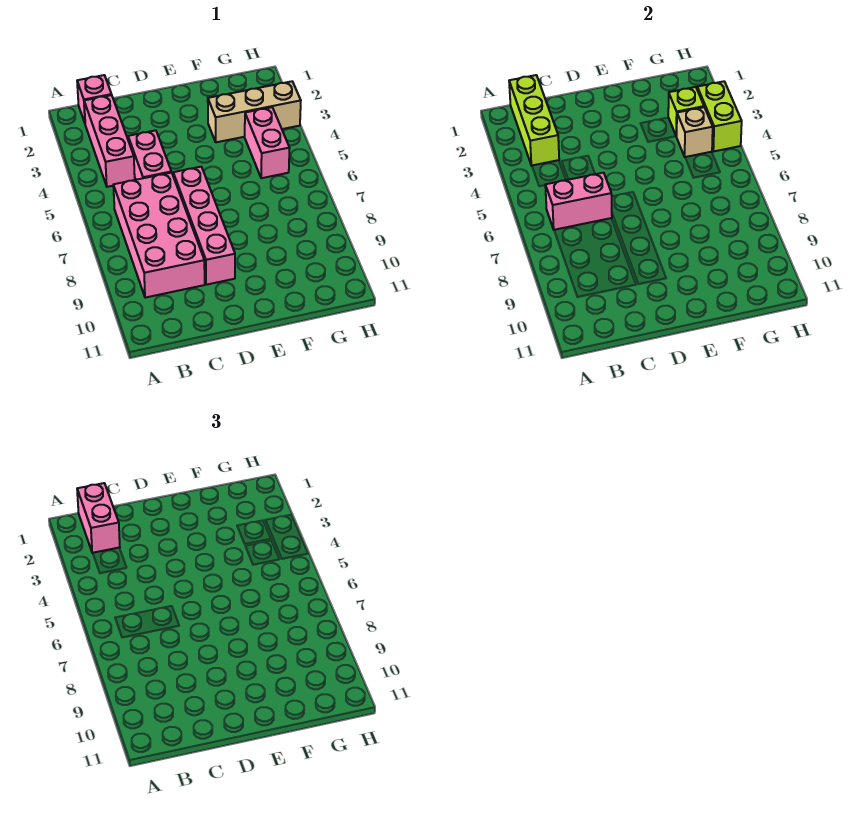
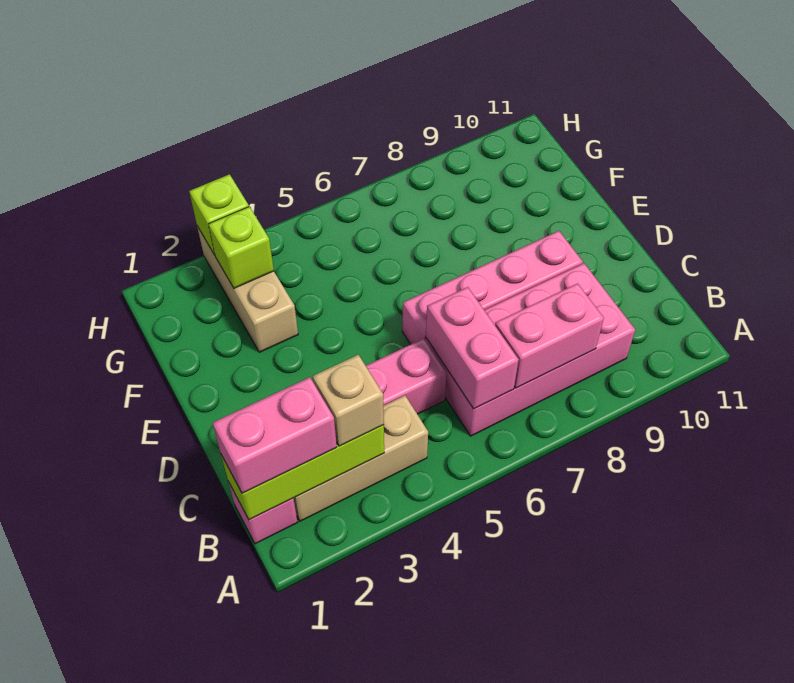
pink brick B2:B4 level 1 -> tan brick B2:B4 level 1
pink brick G4:G5 level 1 -> pink brick B7:B8 level 2
tan brick G4 level 2 -> tan brick B3 level 3
lime brick H3:H4 level 2 -> lime brick H3 level 2

